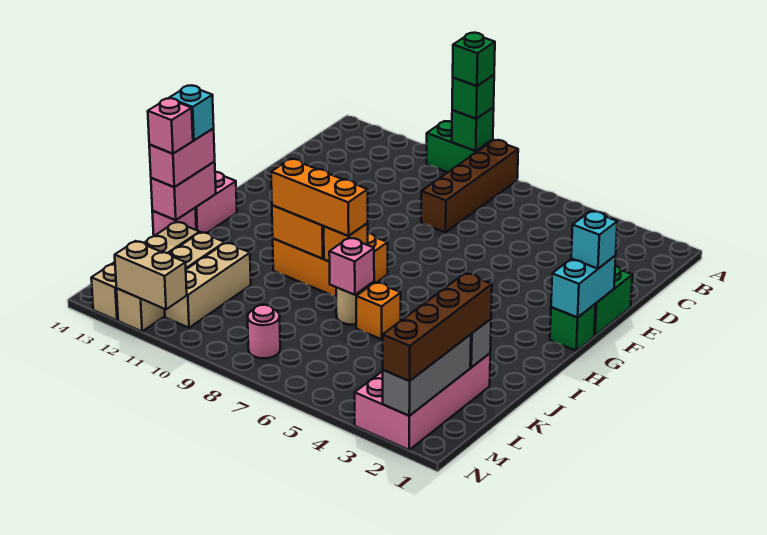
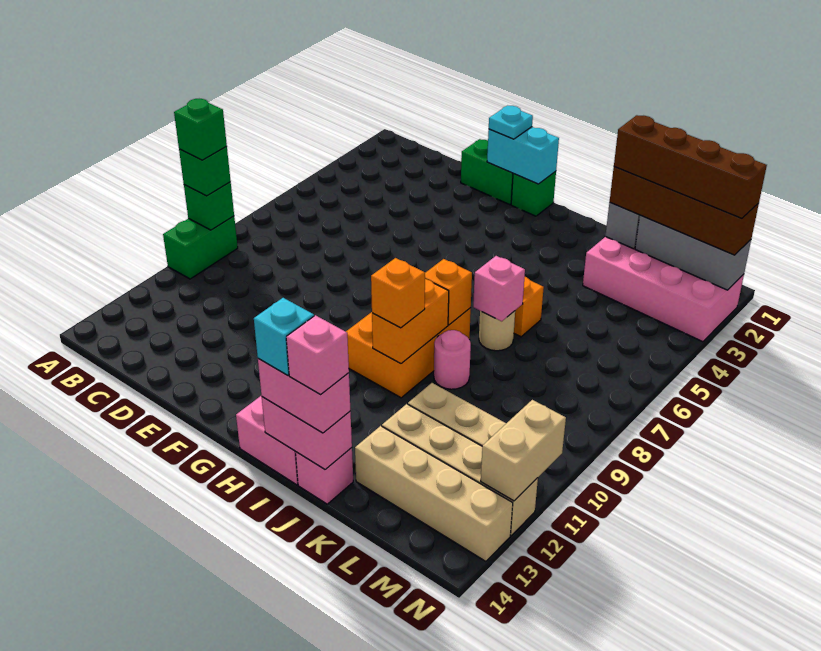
brown brick A8:D8 level 1 -> brown brick K2:N2 level 4
cyan brick F1 level 3 -> cyan plate F1 level 3
orange brick I8:I10 level 3 -> orange brick I10 level 3
pink round brick M8 level 1 -> pink round brick J9 level 1

